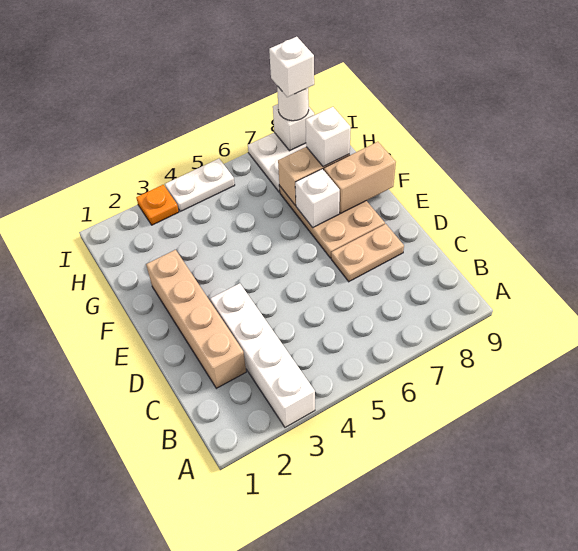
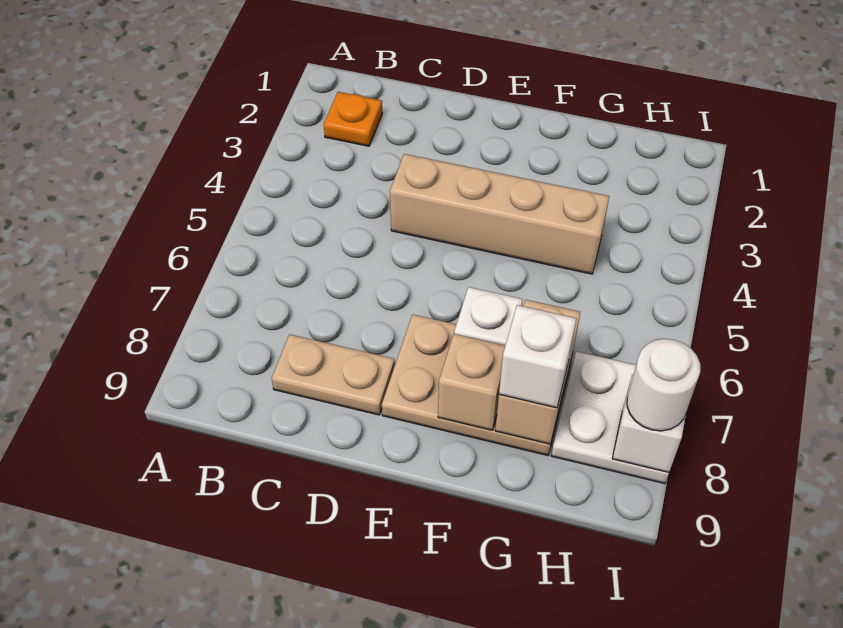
white brick A3:D3 level 1 -> none
tan brick C2:F2 level 1 -> tan brick D4:G4 level 1
tan plate D7:D8 level 1 -> tan plate C8:D8 level 1
tan brick F8:F9 level 2 -> tan brick F8 level 2
orange plate I3 level 1 -> orange plate B2 level 1
white plate I4:I5 level 1 -> none
white brick I8 level 4 -> none

